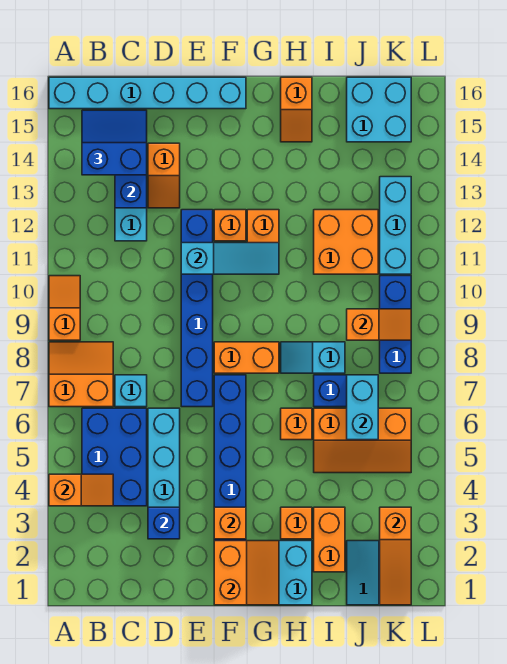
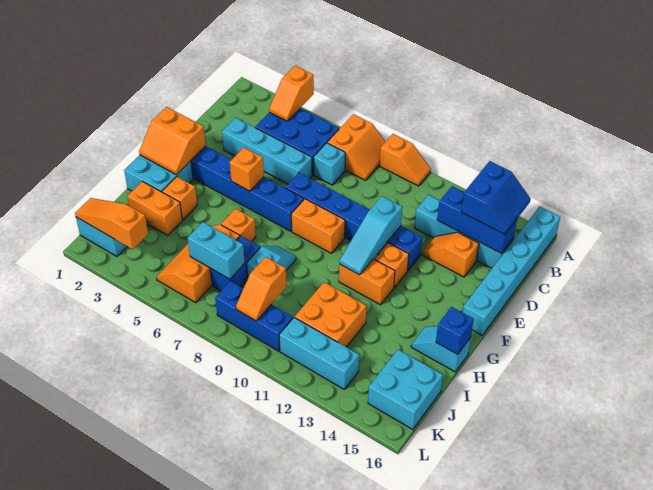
blue brick D3 level 2 -> blue brick H16 level 2
orange brick F3 level 2 -> orange brick F5 level 2
orange brick F8:G8 level 1 -> orange brick F8:F9 level 1
orange slope H15:H16 level 1 top 16 -> cyan slope H15:H16 level 1 top 16

